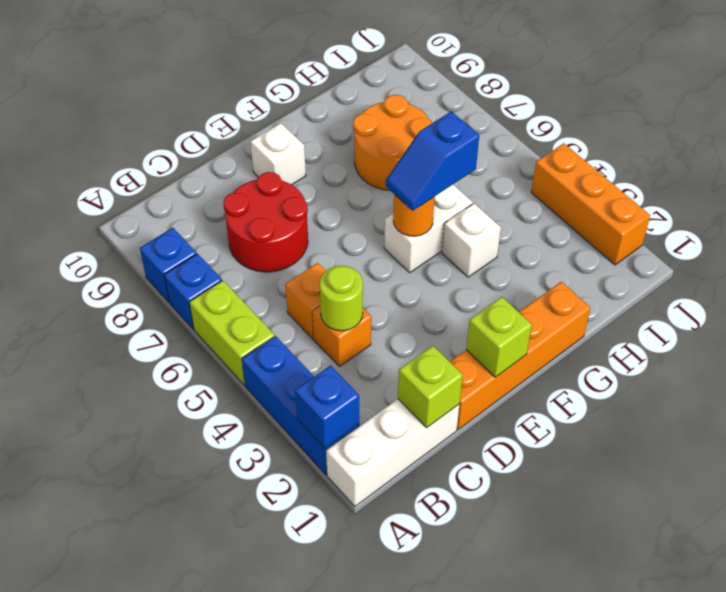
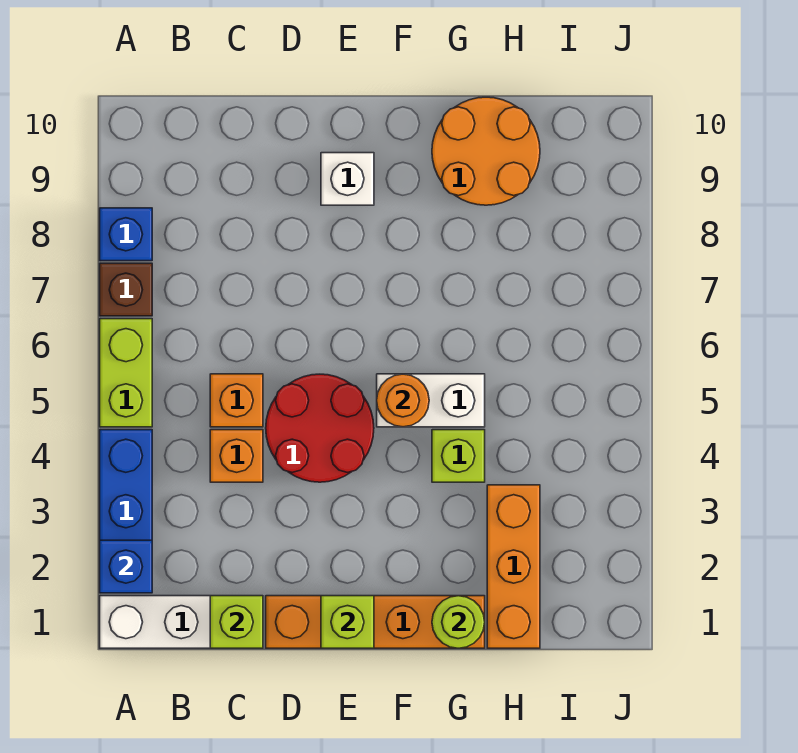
blue brick A7 level 1 -> brown brick A7 level 1
lime round brick C4 level 2 -> lime round brick G1 level 2
red round brick C7:D8 level 1 -> red round brick D4:E5 level 1
blue slope F5:G5 level 3 top G -> none
white brick G4 level 1 -> lime brick G4 level 1
orange round brick G7:H8 level 1 -> orange round brick G9:H10 level 1
orange brick J2:J4 level 1 -> orange brick H1:H3 level 1

